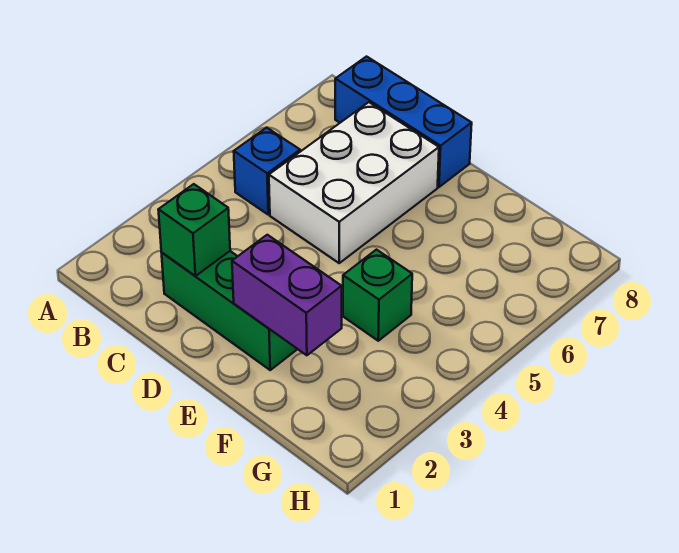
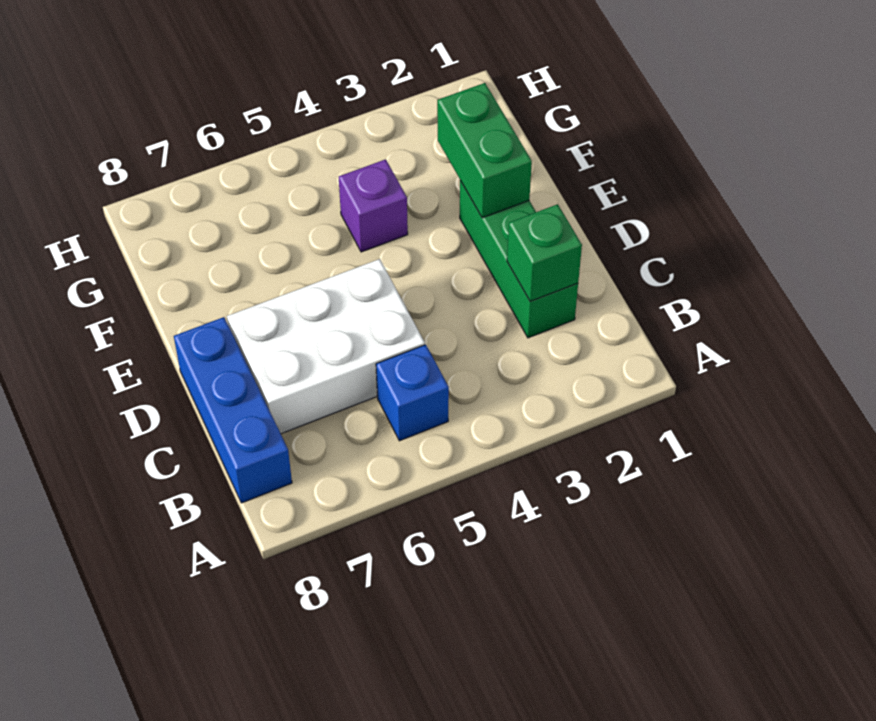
purple brick E2:F2 level 2 -> green brick E2:F2 level 2
green brick F4 level 1 -> purple brick F4 level 1

